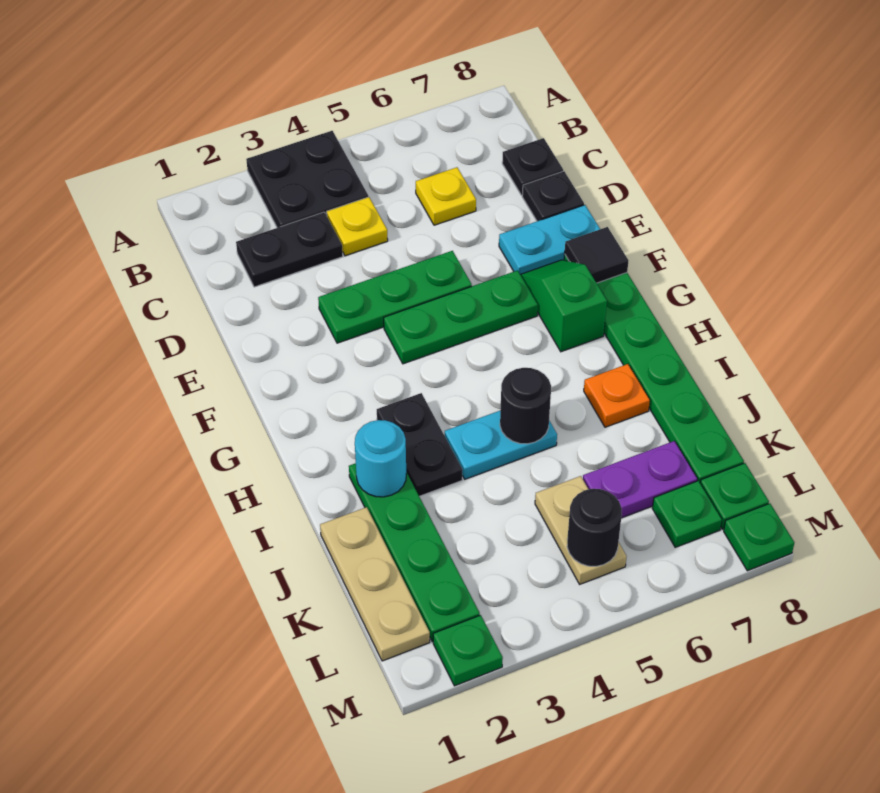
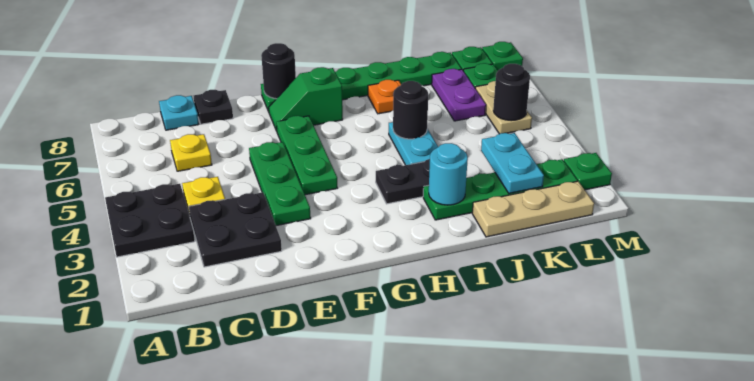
black plate C2:C3 level 1 -> black plate C2:D3 level 1
black plate C8 level 1 -> cyan plate C8 level 1
cyan plate E7:E8 level 1 -> cyan plate K2:K3 level 2
black tile F8 level 2 -> black round brick F8 level 2
tan plate K5:L5 level 1 -> tan plate L5:L6 level 1

